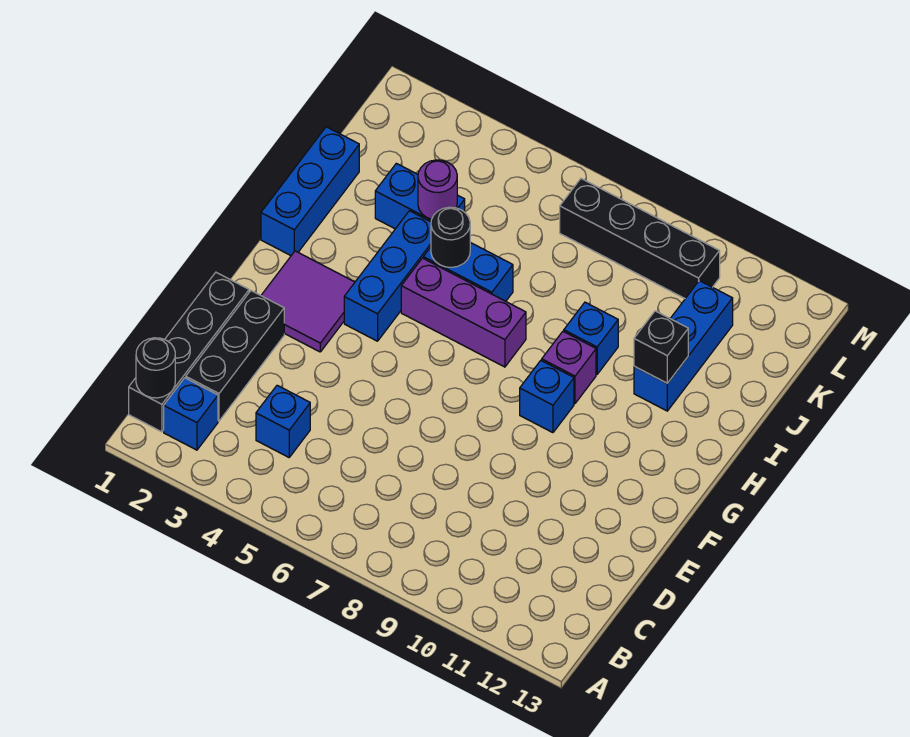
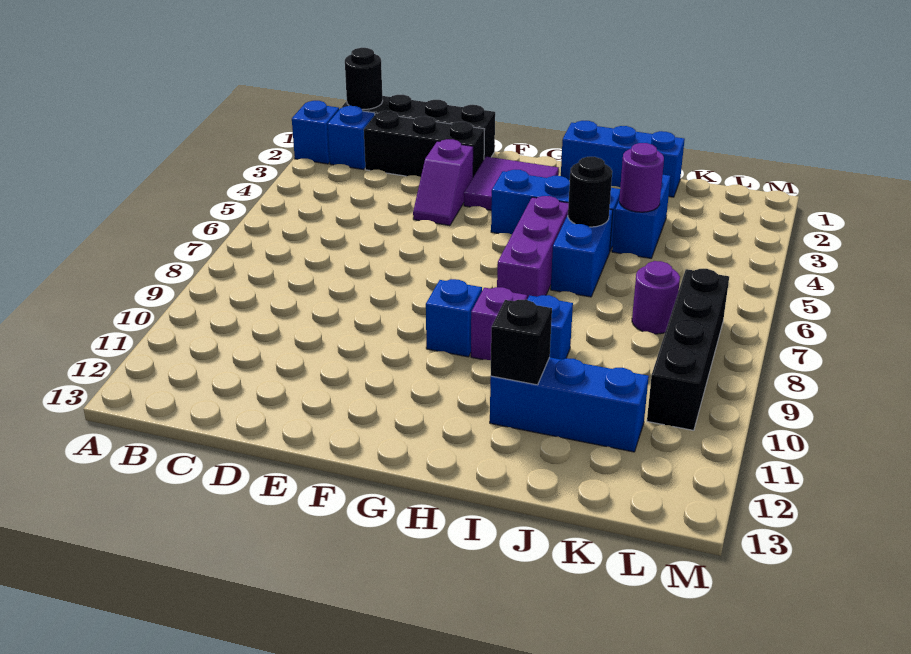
blue brick C4 level 1 -> blue brick A2 level 1
none -> purple slope E3:E4 level 1 top 3
none -> purple round brick K7 level 1

